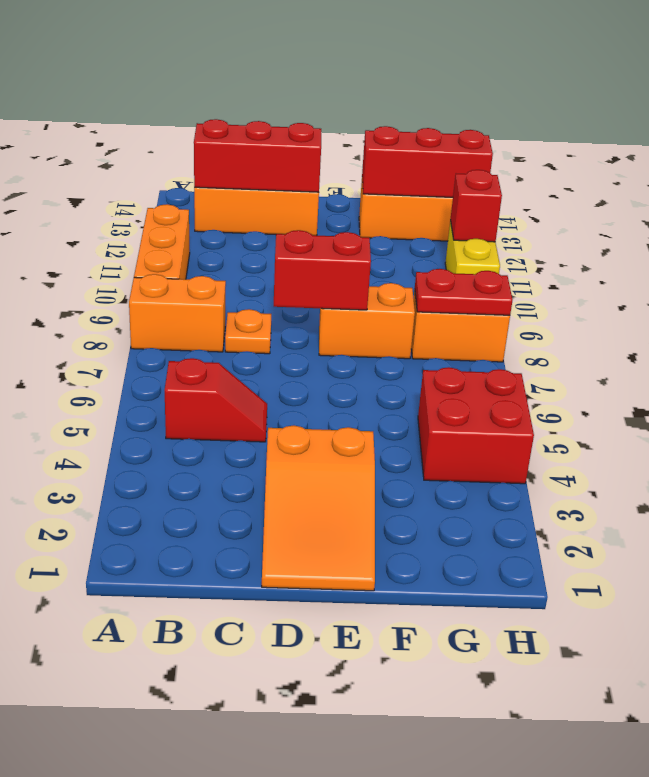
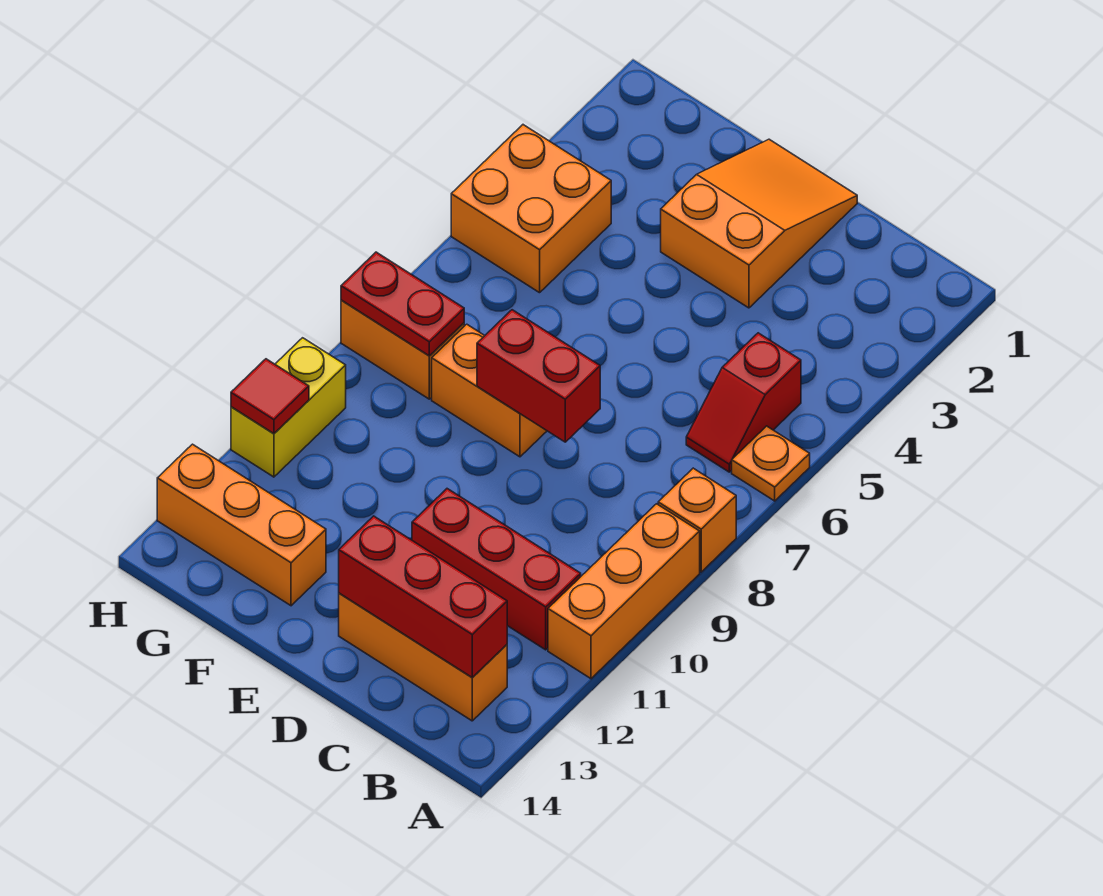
orange brick A8:B8 level 1 -> orange brick A8 level 1
red slope B5:C5 level 1 top B -> red slope B5:B6 level 1 top 5
orange plate C8 level 1 -> orange plate A6 level 1
red brick F13:H13 level 2 -> red brick B11:D11 level 1
red brick G4:H5 level 1 -> orange brick G4:H5 level 1
red brick H11 level 2 -> red tile H11 level 2

